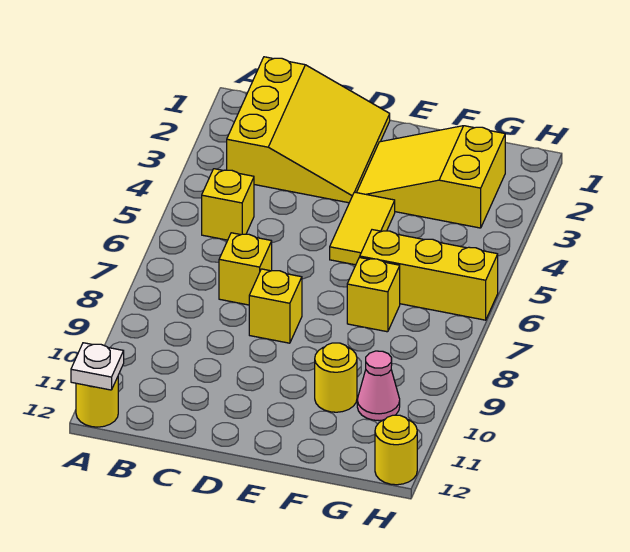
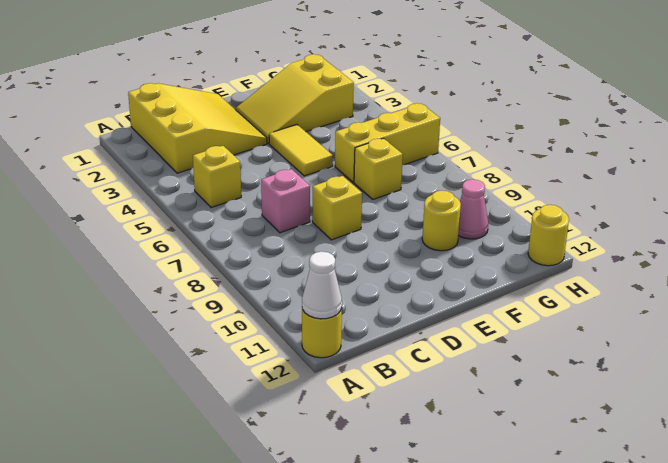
white plate A12 level 2 -> white cone A12 level 2
yellow brick C7 level 1 -> pink brick C7 level 1

